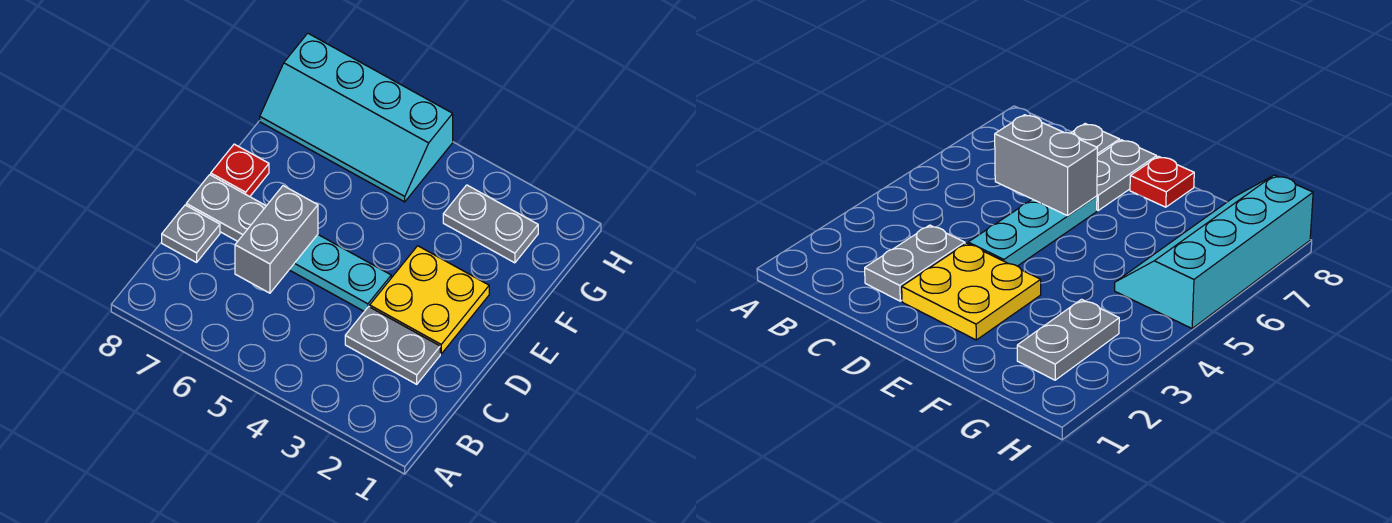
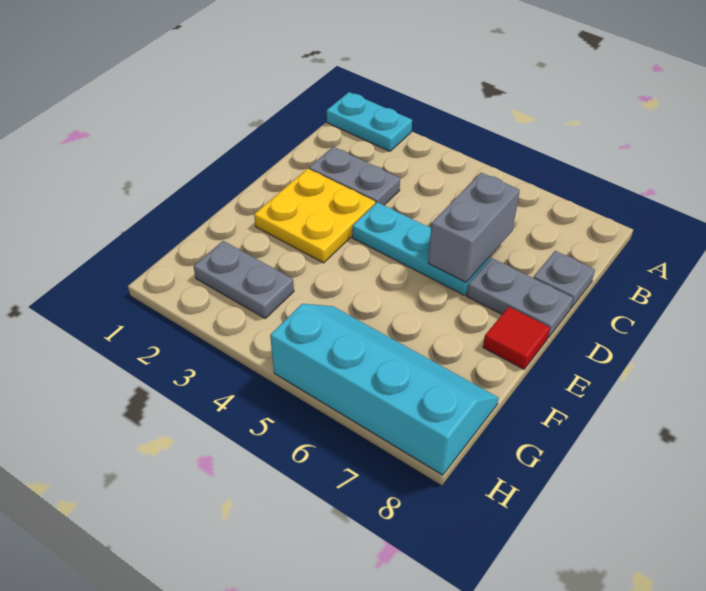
none -> cyan plate A1:A2 level 1
red plate E8 level 1 -> red tile E8 level 1

